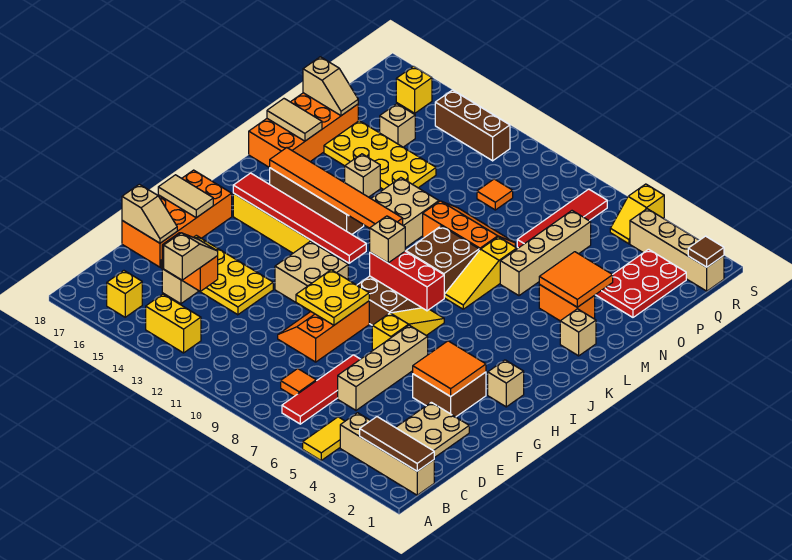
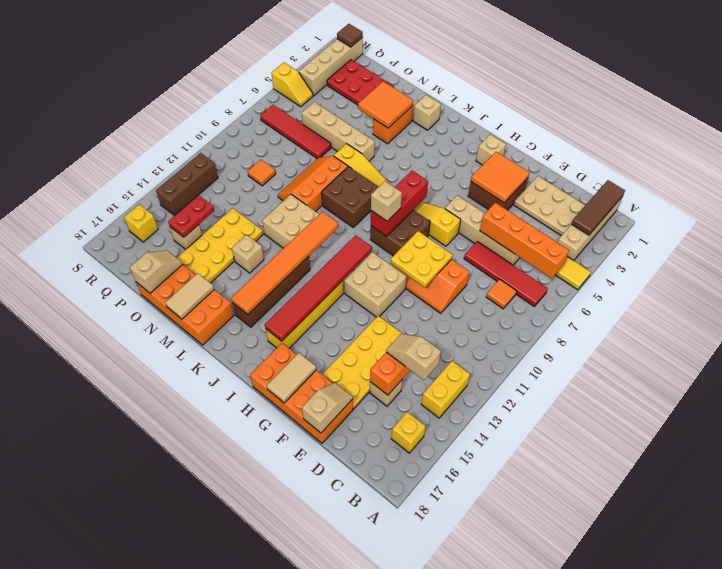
none -> orange brick B6:E6 level 2
none -> red plate P14:P15 level 2

